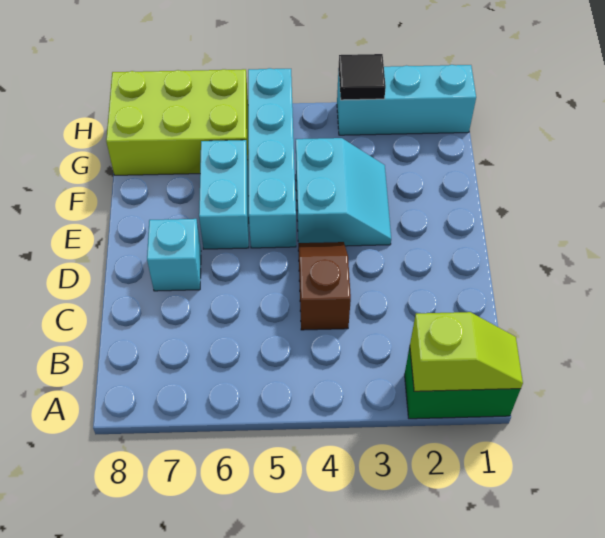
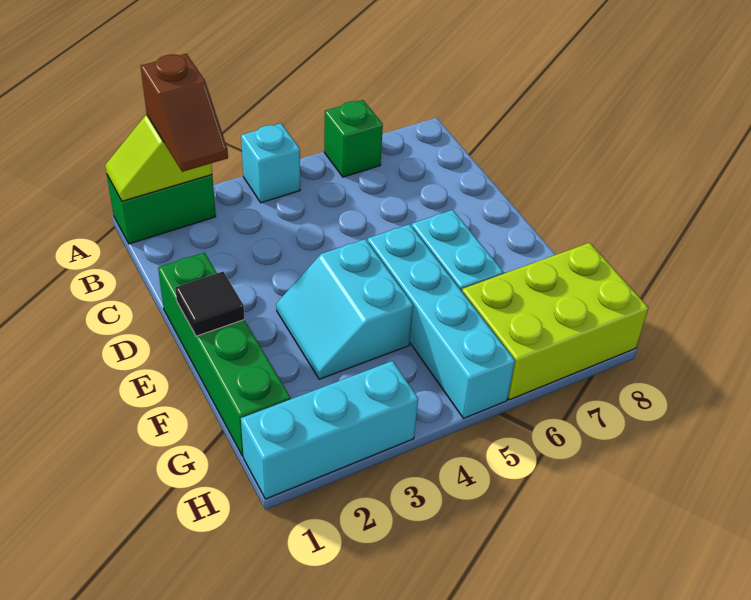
none -> green brick A6 level 1
brown slope C4:D4 level 1 top C -> brown slope A2:B2 level 3 top A
none -> green brick D1:G1 level 1
cyan brick D7 level 1 -> cyan brick A4 level 1
black tile H3 level 2 -> black tile E1 level 2

